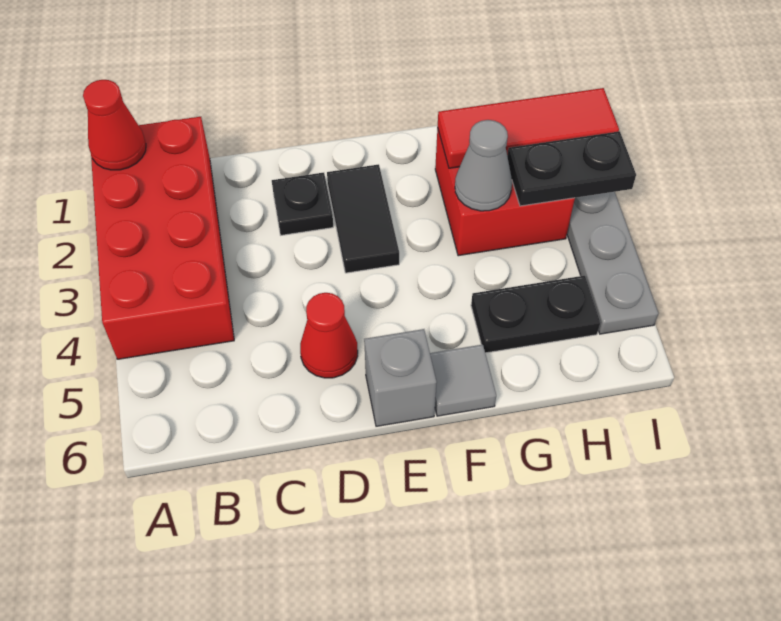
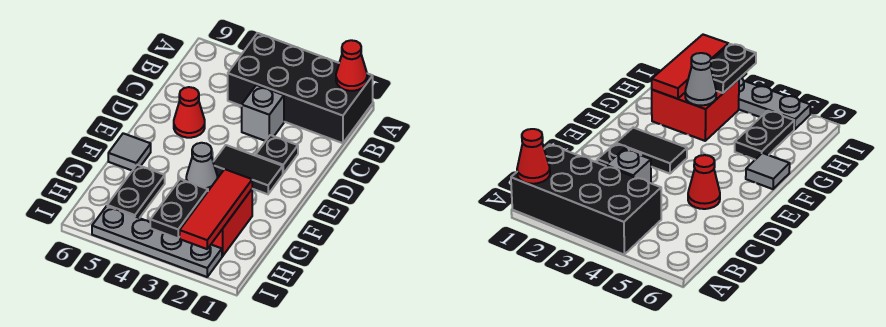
red brick A1:B4 level 1 -> black brick A1:B4 level 1
grey brick E6 level 1 -> grey brick C3 level 1

